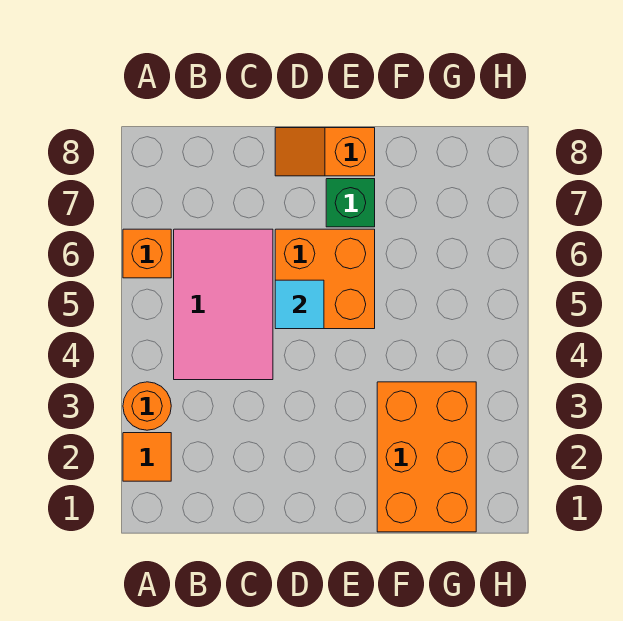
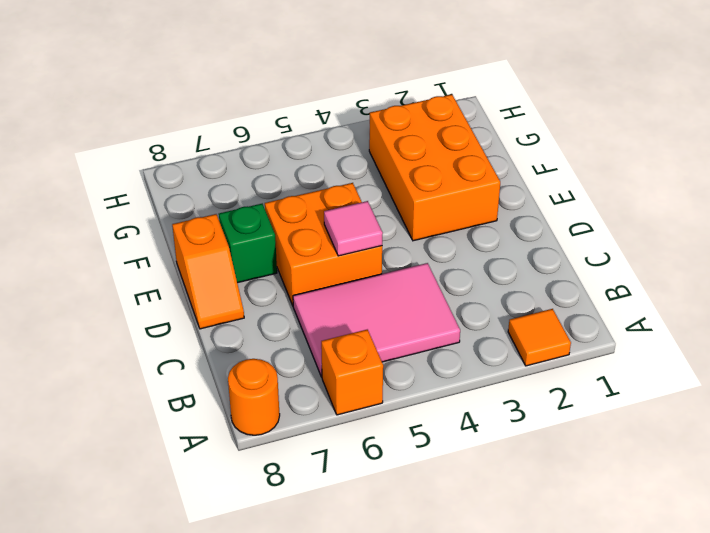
orange round brick A3 level 1 -> orange round brick A8 level 1
cyan tile D5 level 2 -> pink tile D5 level 2
orange brick F1:G3 level 1 -> orange brick E2:G3 level 1

